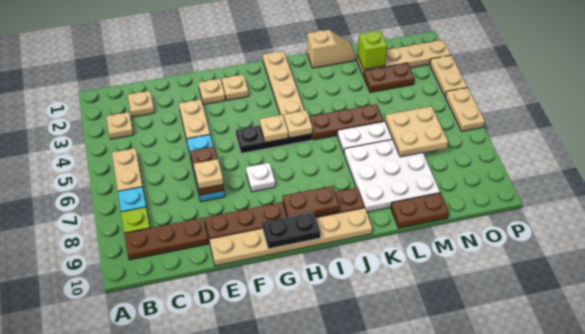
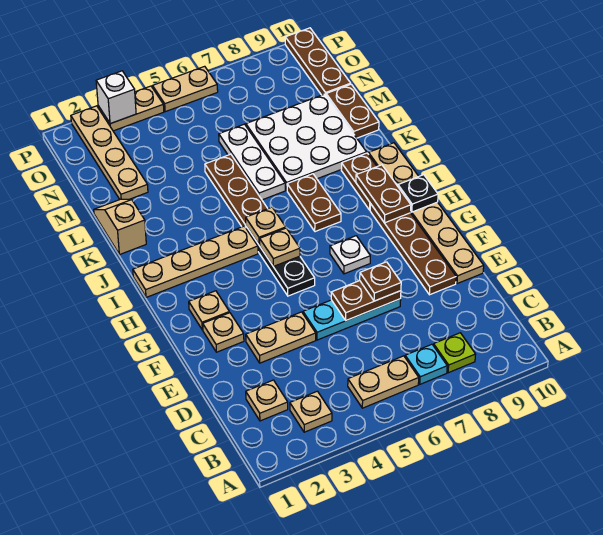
brown plate B9:D9 level 1 -> brown plate N10:P10 level 1
tan plate E7 level 3 -> brown plate E7 level 3
black plate G10:H10 level 2 -> black plate H10 level 2
lime brick M2 level 2 -> none
brown plate M3:N3 level 1 -> brown plate I7:J7 level 1
tan plate M6:N7 level 2 -> none
none -> white brick P3 level 2

